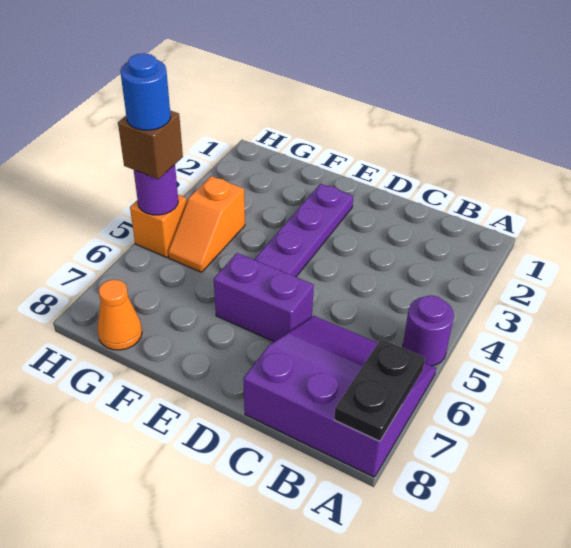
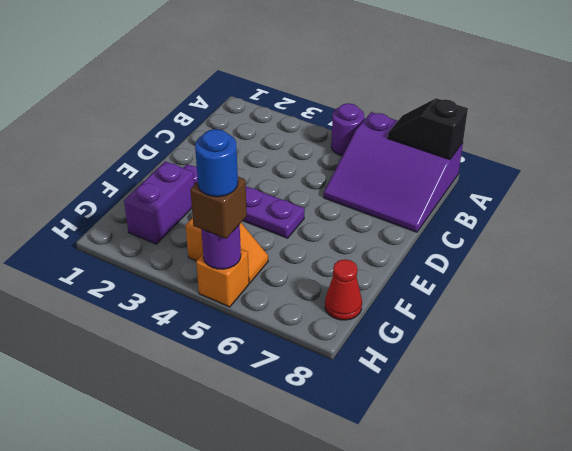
purple slope A6:C8 level 1 top 8 -> purple slope A6:C8 level 1 top A
black plate A7:A8 level 2 -> black slope A7:A8 level 2 top 8
purple brick D6:E6 level 1 -> purple brick F2:G2 level 1
orange cone G8 level 1 -> red cone G8 level 1

